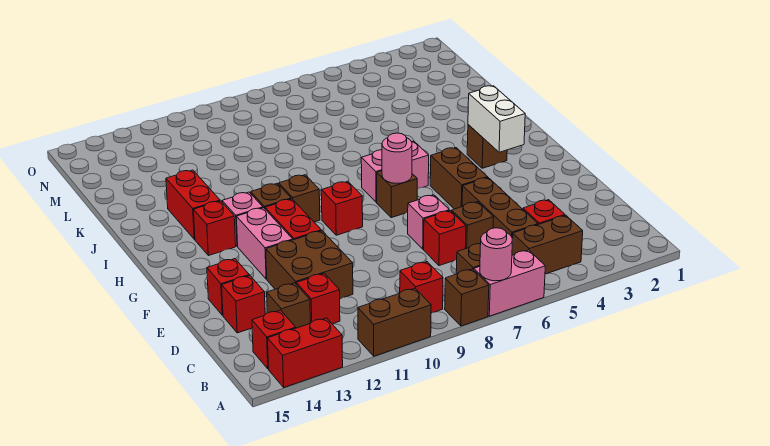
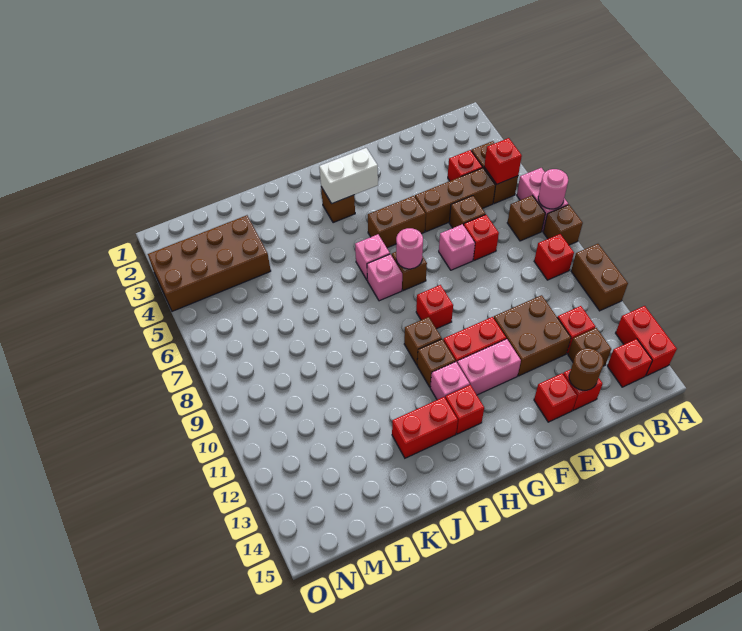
none -> red brick B5 level 2
none -> brown round brick D14 level 2
none -> brown brick L3:O4 level 1

